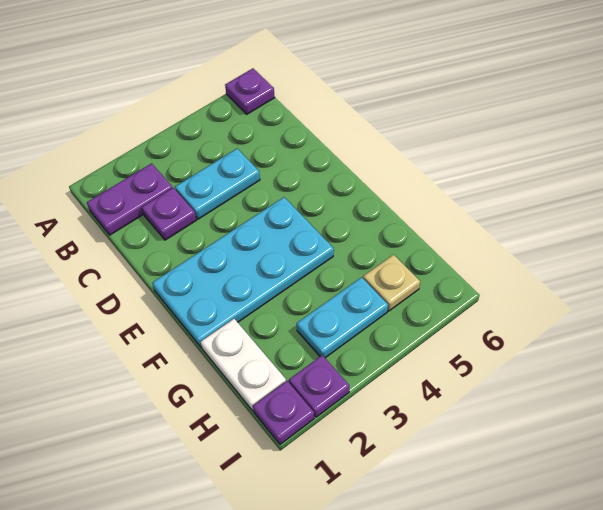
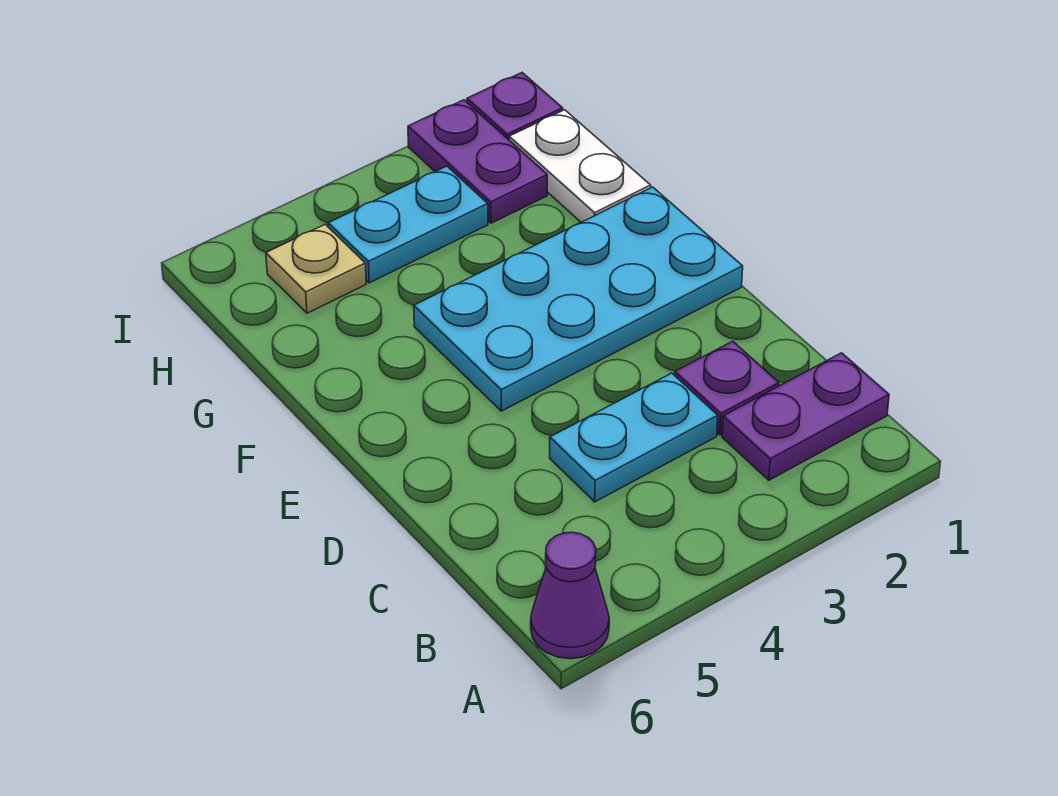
purple plate A6 level 1 -> purple cone A6 level 1
purple plate I2 level 1 -> purple plate H2:I2 level 1

